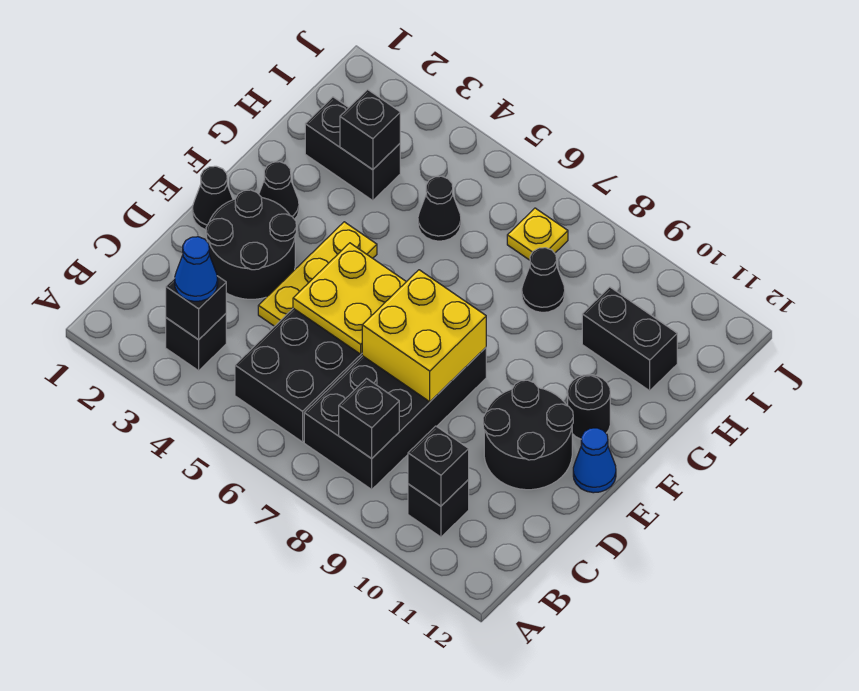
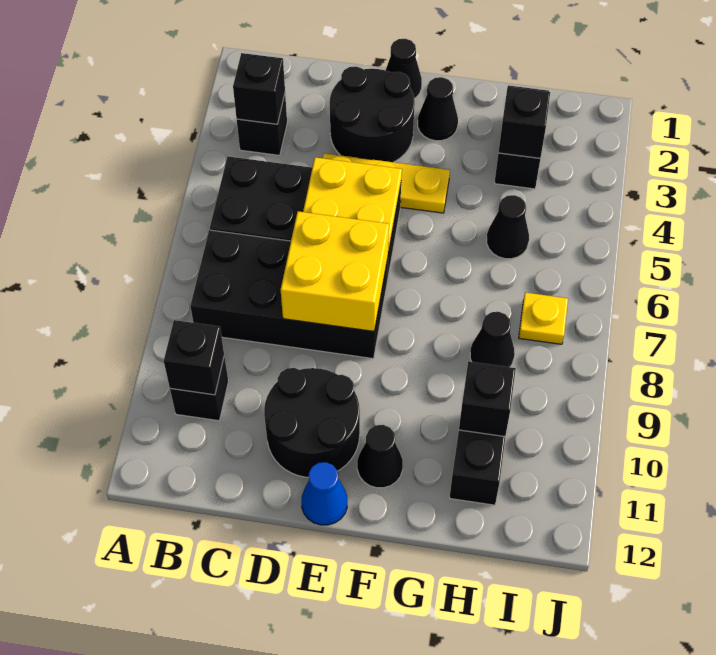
blue cone B3 level 3 -> none
black brick B8 level 2 -> black brick H10 level 2
black round brick F11 level 1 -> black cone F11 level 1

